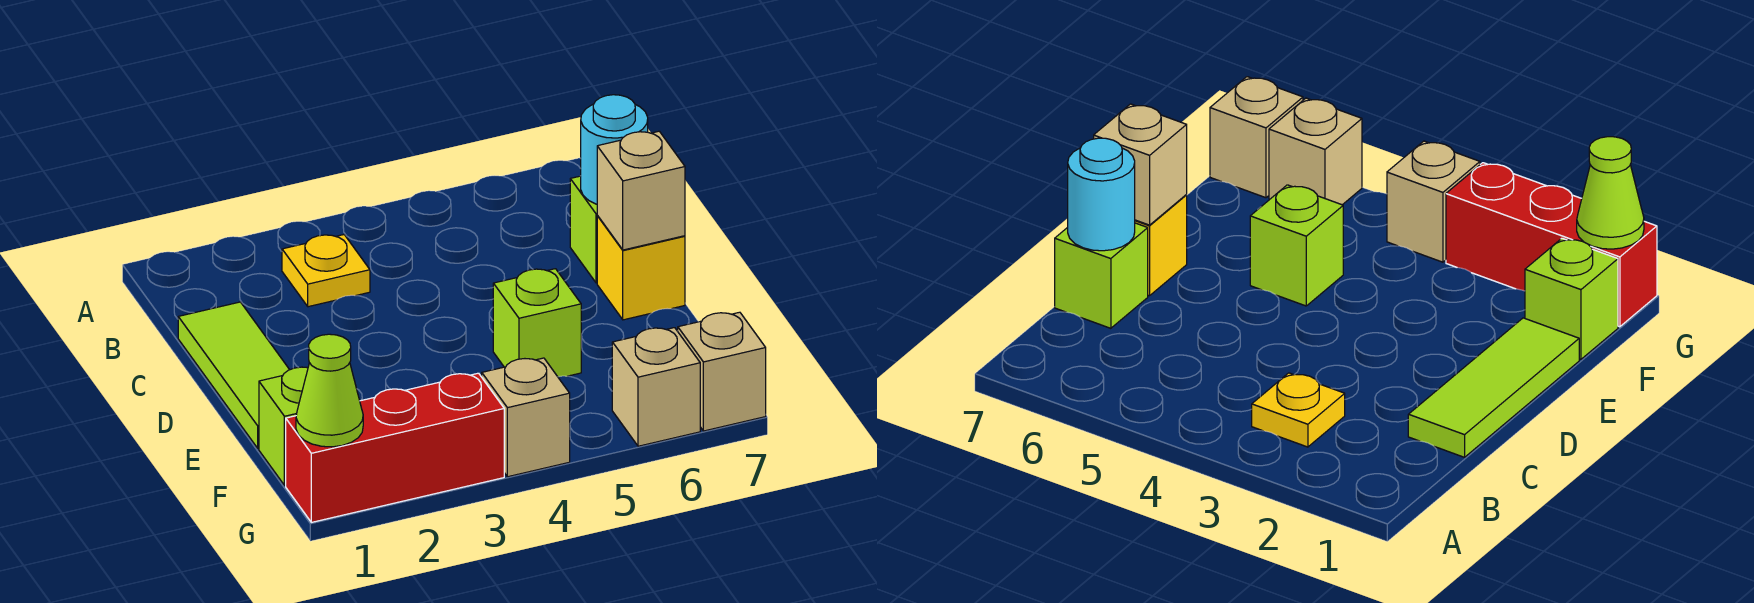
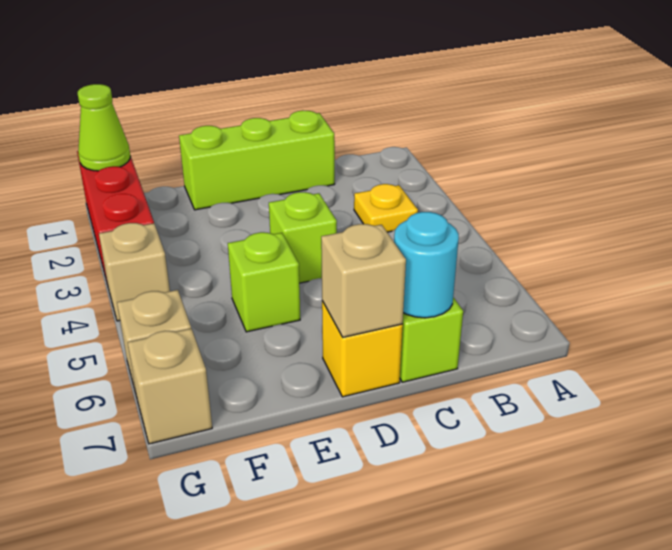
lime tile C1:E1 level 1 -> lime brick C1:E1 level 1
lime brick F1 level 1 -> lime brick D4 level 1

